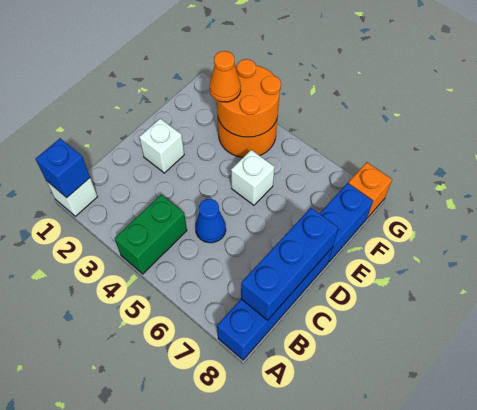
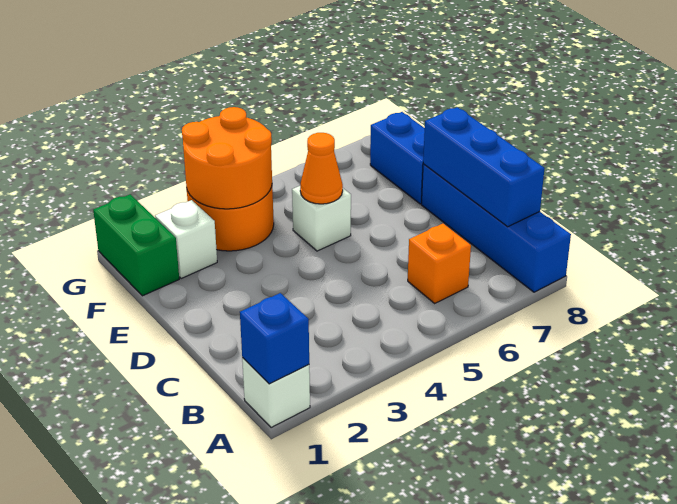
green brick A4:B4 level 1 -> green brick F1:G1 level 1
blue cone C5 level 1 -> none
white brick D2 level 1 -> white brick F2 level 1
orange cone F3 level 3 -> orange cone E5 level 2
orange brick G8 level 1 -> orange brick B6 level 1

